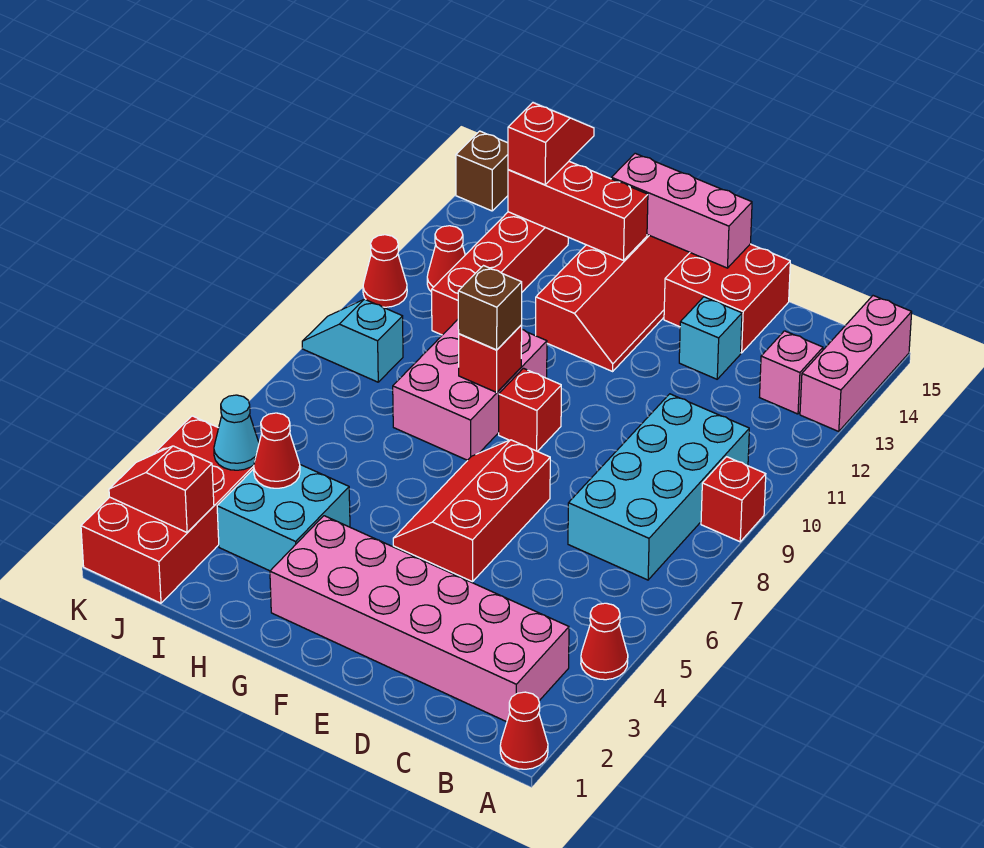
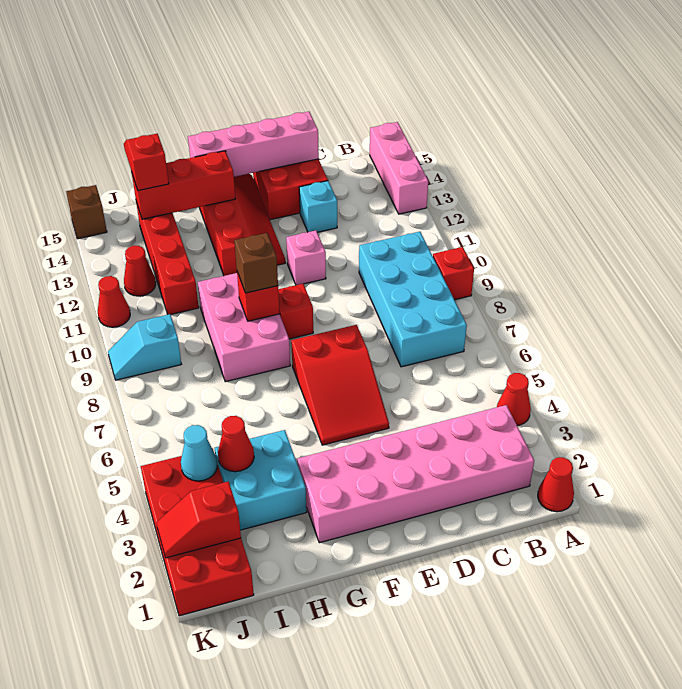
pink brick B13 level 1 -> pink brick E11 level 1
red slope E5:F7 level 1 top E -> red slope E5:F7 level 1 top 7
pink brick E15:G15 level 2 -> pink brick D15:G15 level 2

